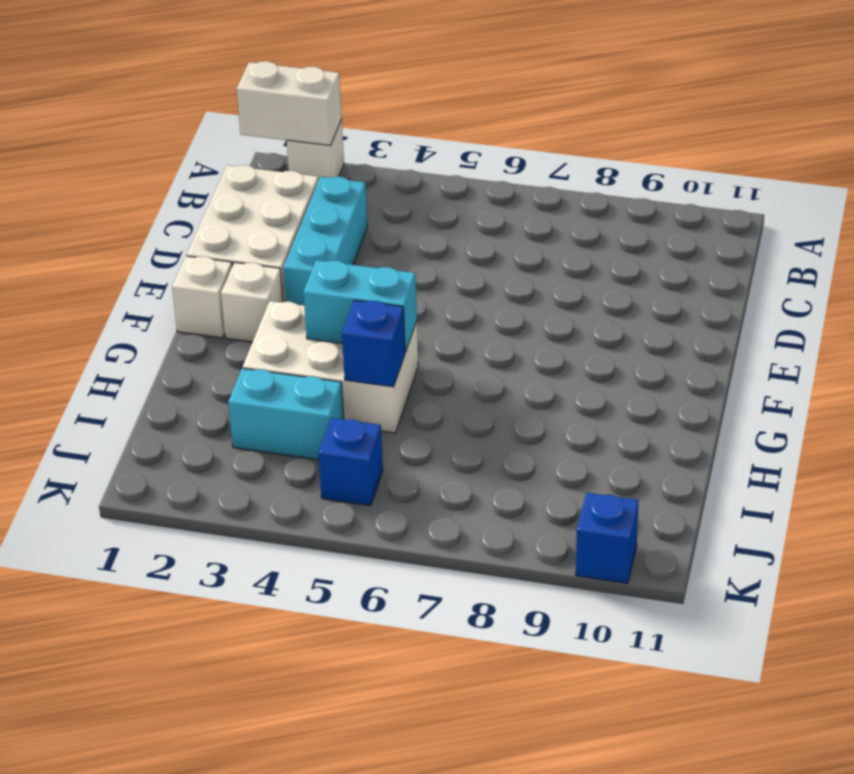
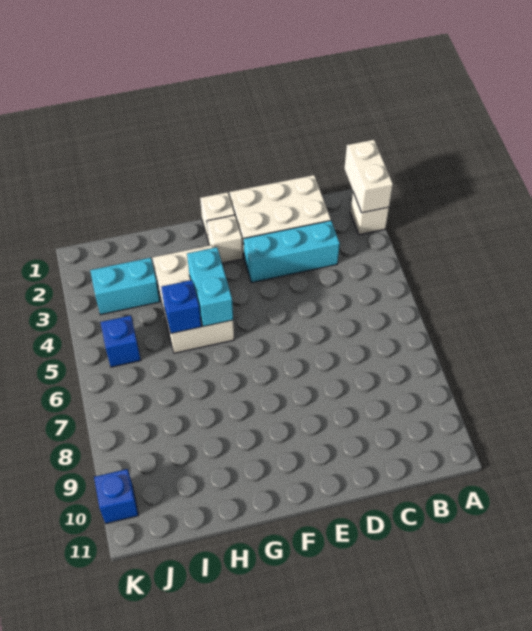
cyan brick I3:I4 level 1 -> cyan brick I3:J3 level 1

